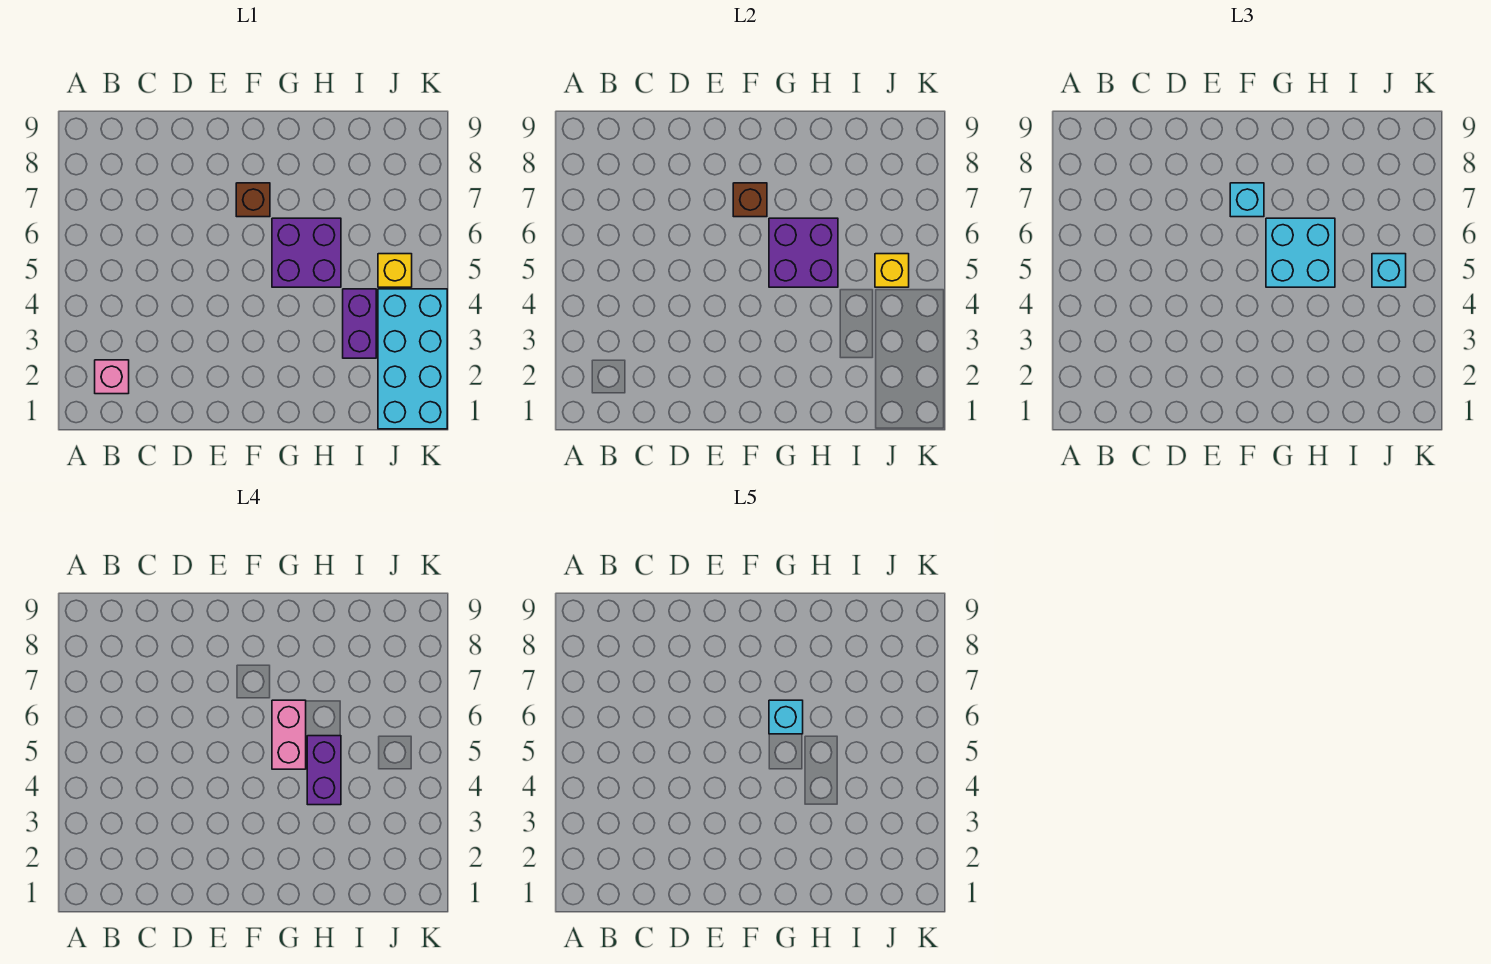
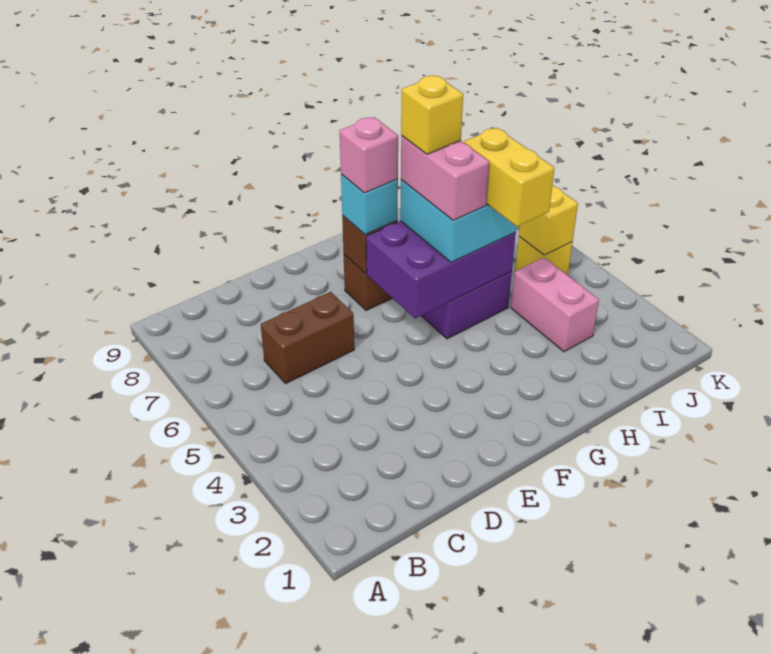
pink brick B2 level 1 -> pink brick F7 level 4
none -> brown brick C6:D6 level 1
purple brick G5:H6 level 2 -> purple brick F5:H6 level 2
cyan brick G6 level 5 -> yellow brick G6 level 5
purple brick H4:H5 level 4 -> yellow brick H4:H5 level 4
purple brick I3:I4 level 1 -> pink brick I3:I4 level 1
cyan brick J1:K4 level 1 -> none
cyan brick J5 level 3 -> none

